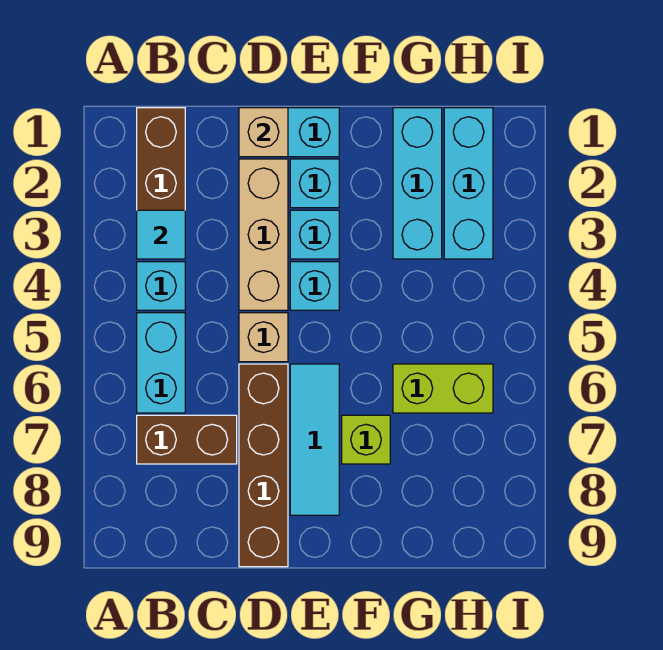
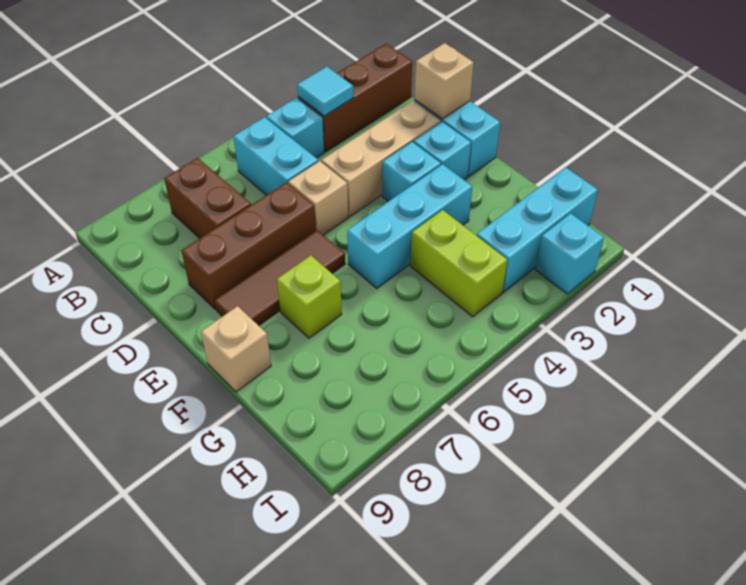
cyan brick B5:B6 level 1 -> cyan brick B5:C5 level 1
brown brick D6:D9 level 1 -> brown brick D6:D8 level 1
cyan brick E4 level 1 -> cyan brick I2 level 1
cyan tile E6:E8 level 1 -> brown tile E6:E8 level 1
none -> tan brick F9 level 1
cyan brick G1:G3 level 1 -> cyan brick F3:F5 level 1
lime brick G6:H6 level 1 -> lime brick G4:H4 level 1

